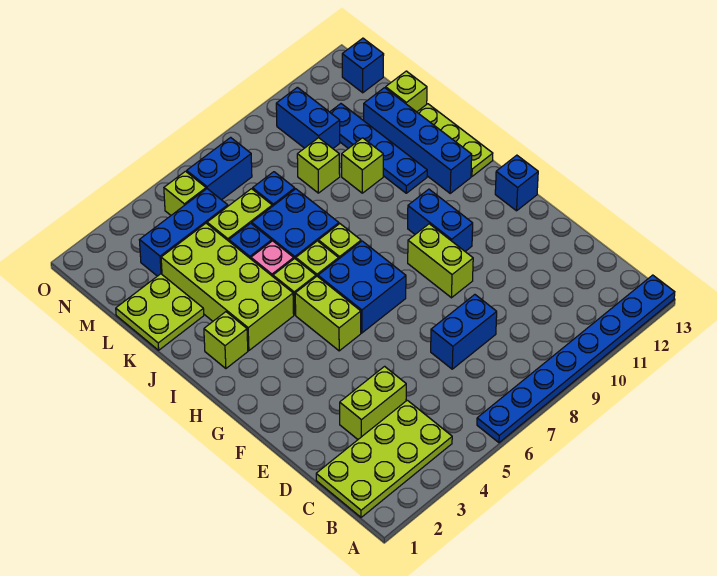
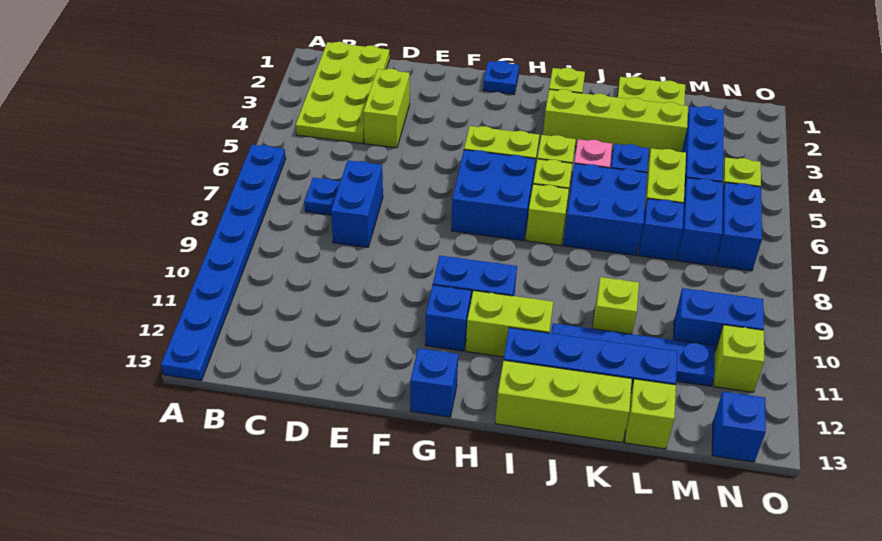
none -> blue plate C7 level 1
lime brick F9:G9 level 1 -> lime brick H11:I11 level 1
none -> blue plate G1 level 1
none -> blue brick G11 level 1
lime brick I3:L4 level 1 -> lime brick I3:L3 level 1
lime plate I13:K13 level 1 -> lime brick I13:K13 level 1
lime brick L9 level 1 -> lime brick N11 level 1
none -> blue brick M6:M7 level 1

